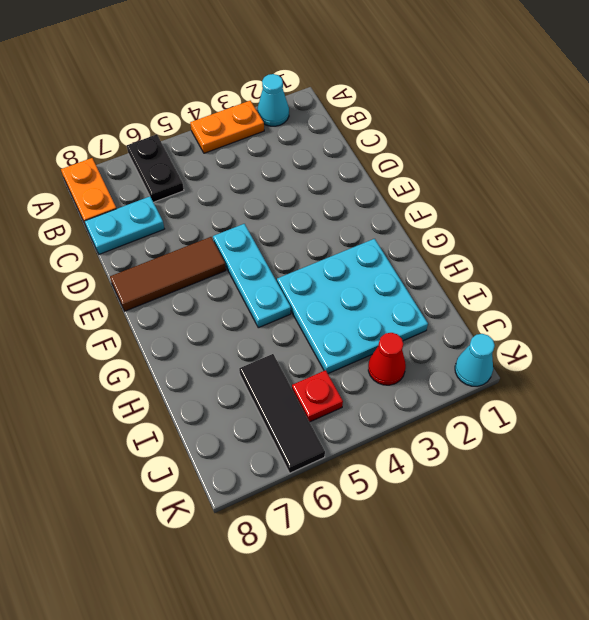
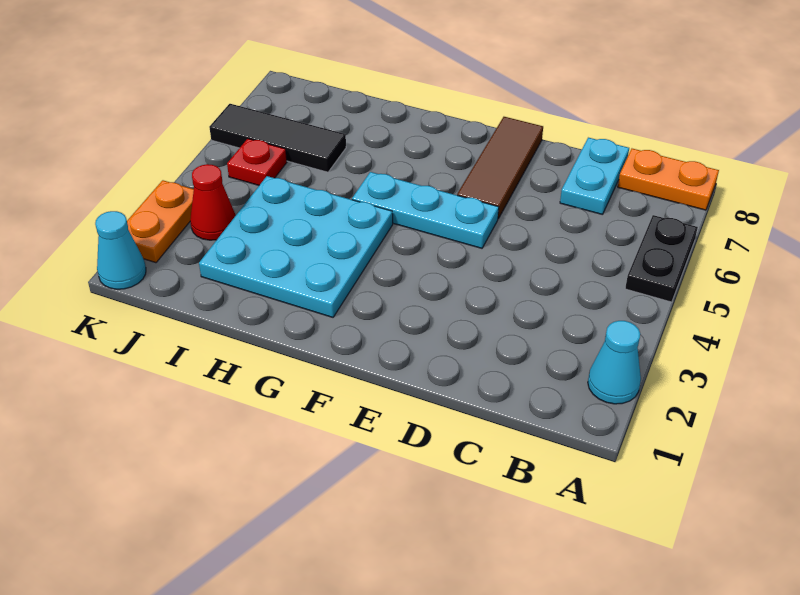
orange plate A3:A4 level 1 -> orange plate K2:K3 level 1
black plate A6:B6 level 1 -> black plate A5:A6 level 1

